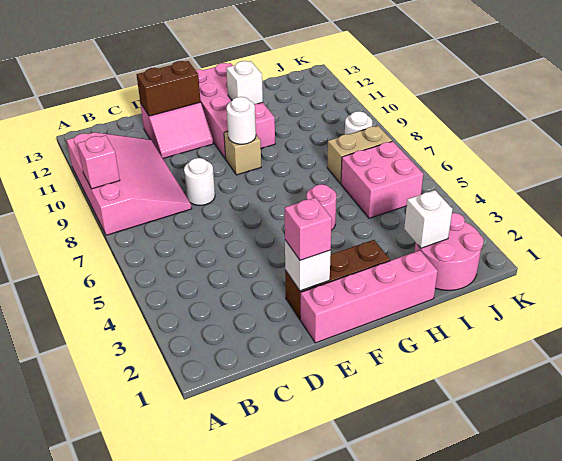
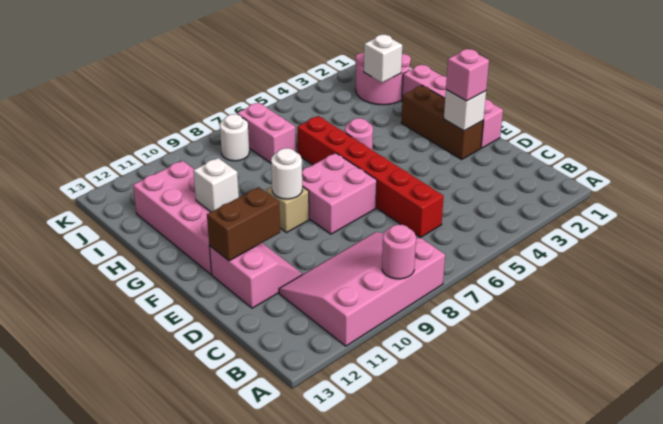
pink brick A9 level 2 -> pink round brick A9 level 2
none -> red brick C6:H6 level 1
white round brick D8 level 1 -> none
brown brick D12:E12 level 2 -> brown brick E11:E12 level 2
pink brick F10:G13 level 1 -> pink brick F11:I12 level 1
pink brick I5:J6 level 1 -> pink brick E7:F8 level 1
tan brick I7:J7 level 1 -> pink brick I7:J7 level 1

